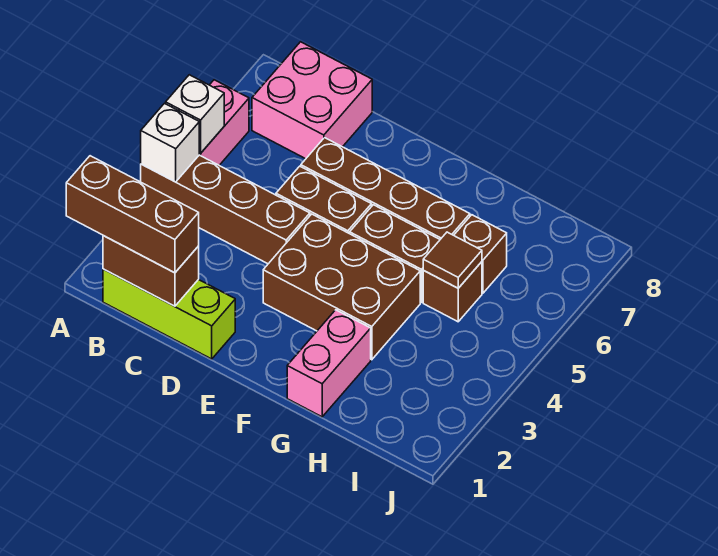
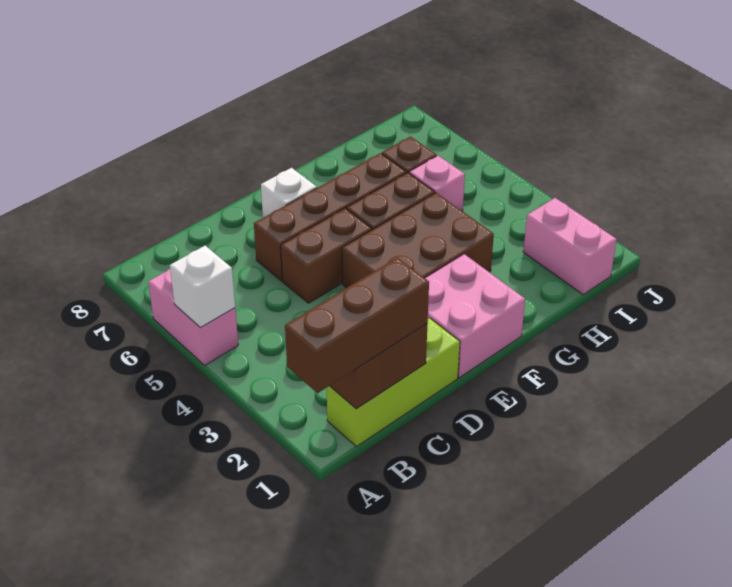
brown brick A4:D4 level 1 -> none
white brick A4 level 2 -> white brick E7 level 1
pink brick B7:C8 level 1 -> pink brick E1:F2 level 1
pink brick G1:G2 level 1 -> pink brick I1:I2 level 1
brown brick H5 level 1 -> pink brick H5 level 1
brown tile H5 level 2 -> none

